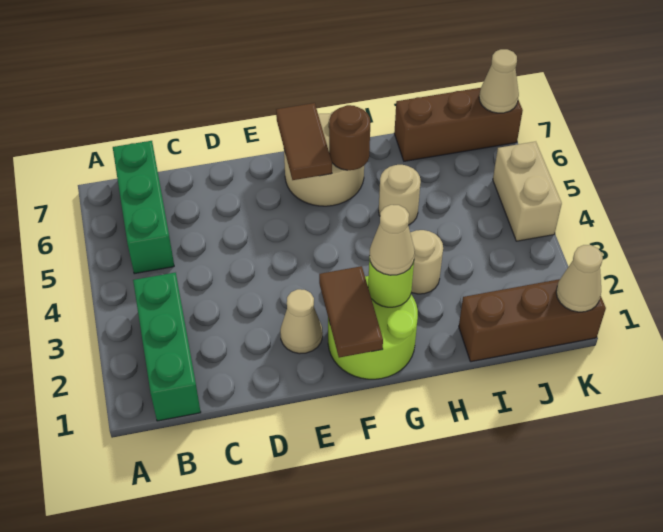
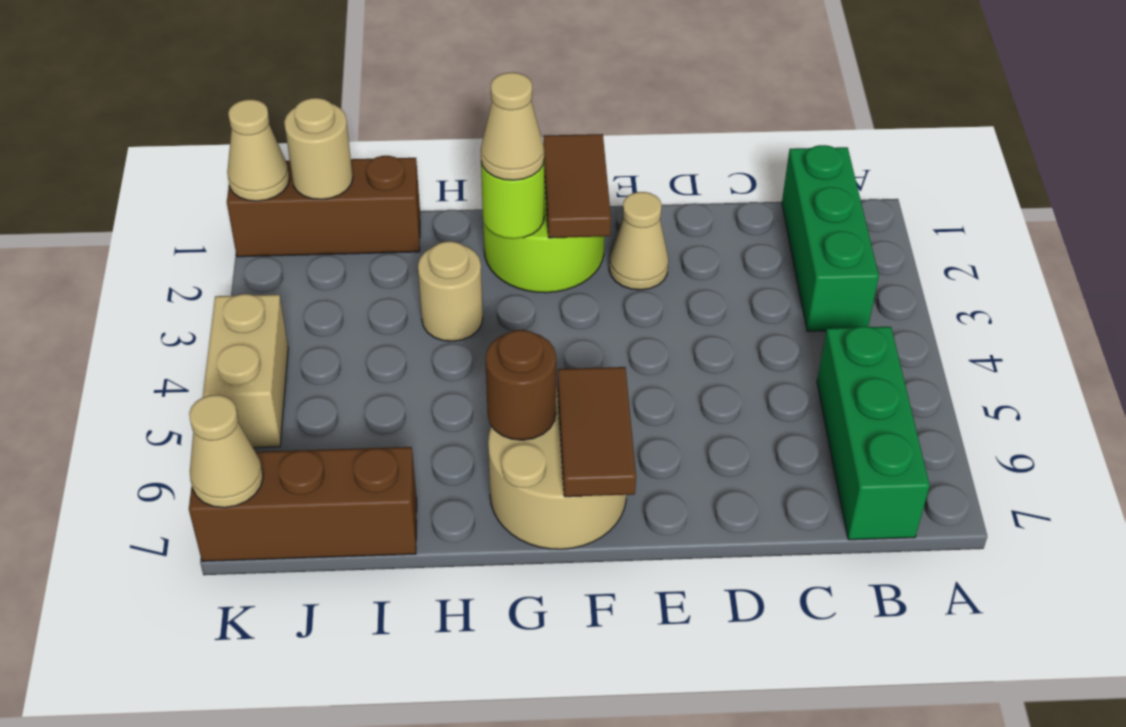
tan round brick H5 level 1 -> tan round brick J1 level 2

